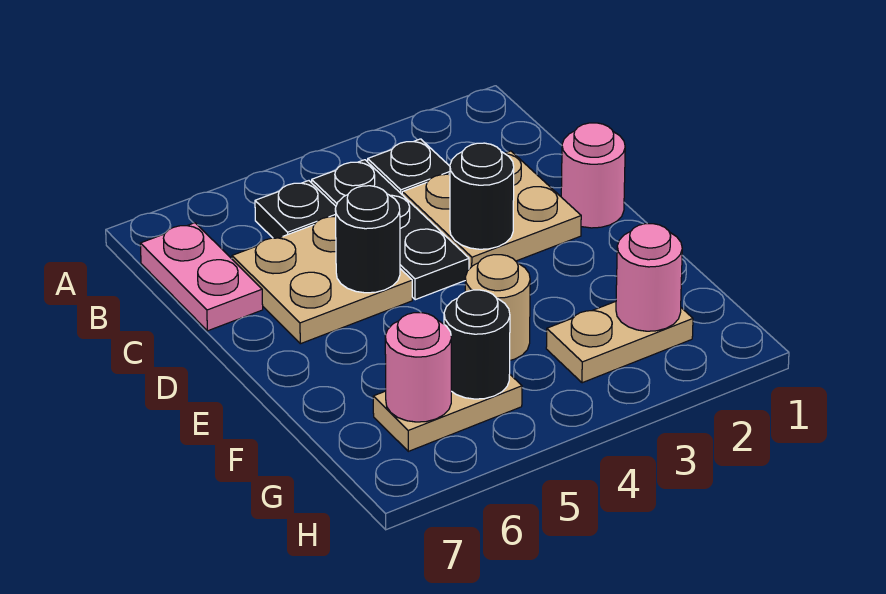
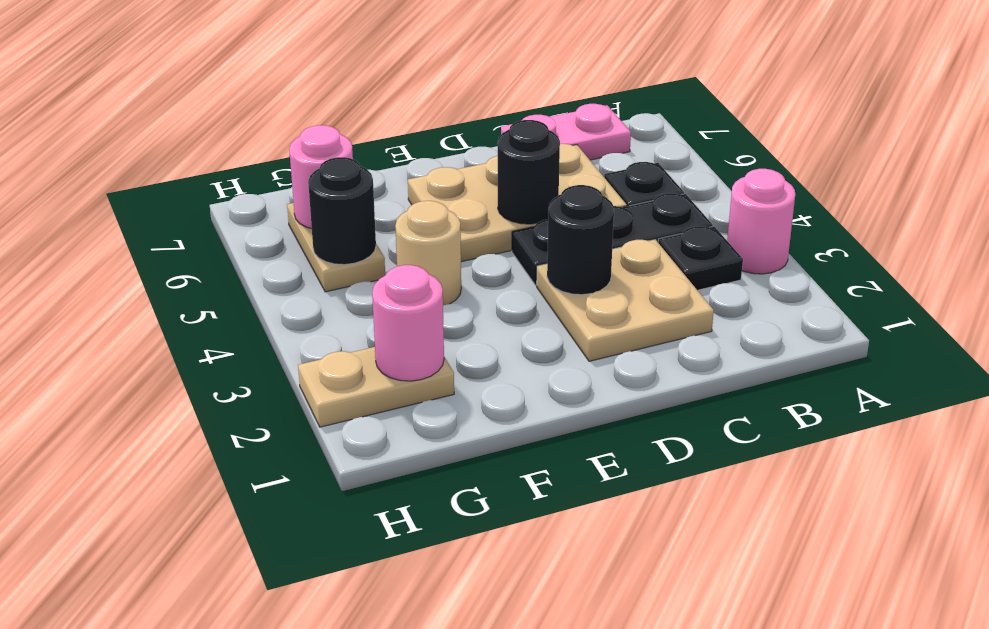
tan plate C5:D6 level 1 -> tan plate C5:E6 level 1
pink round brick D1 level 1 -> pink round brick A3 level 1
tan plate G2:G3 level 1 -> tan plate G2:H2 level 1

